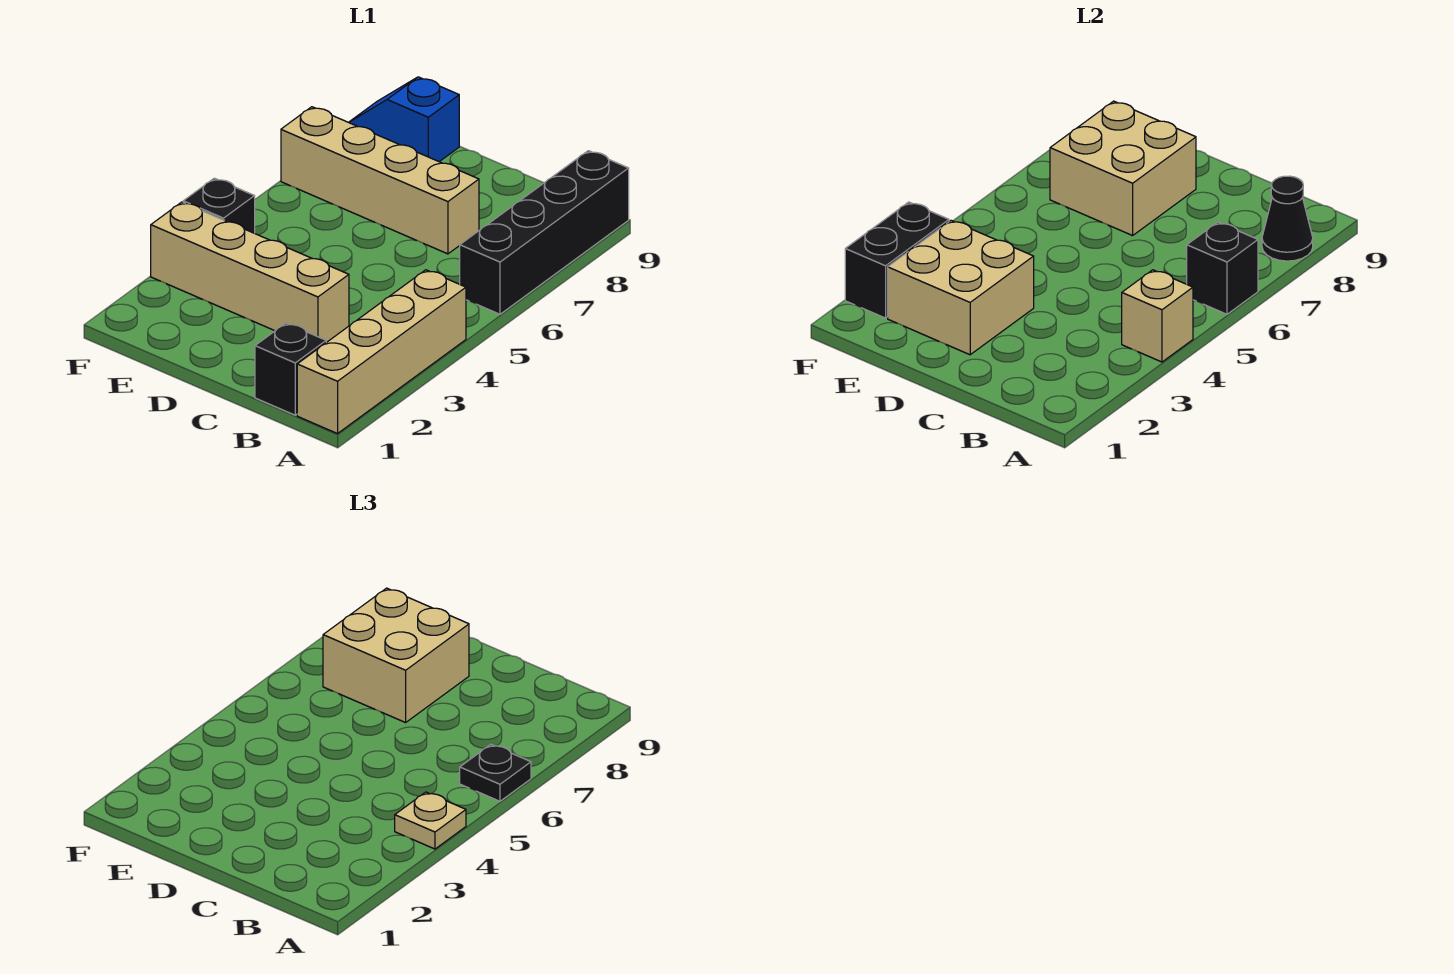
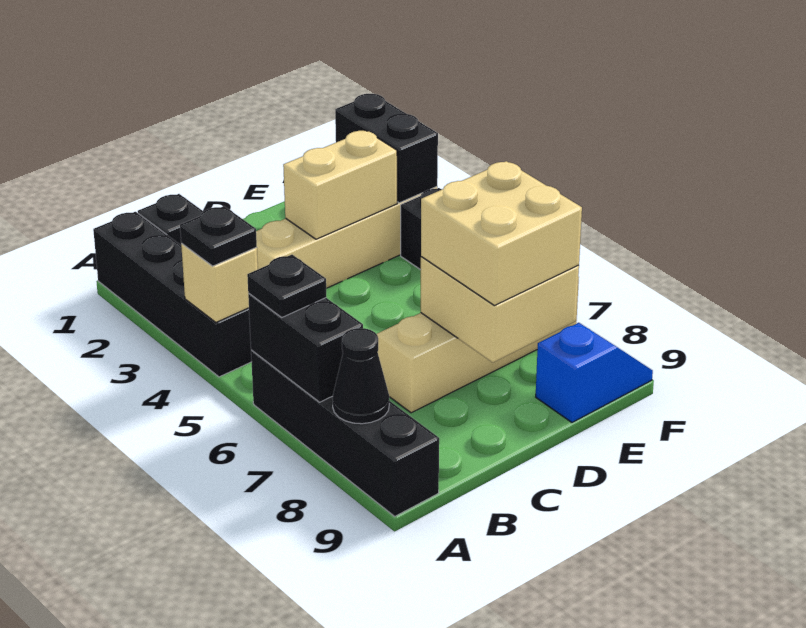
tan brick A1:A4 level 1 -> black brick A1:A4 level 1
tan plate A4 level 3 -> black plate A4 level 3
black brick A6 level 2 -> black brick A6:A7 level 2
tan brick D2:E3 level 2 -> tan brick D3:E3 level 2

